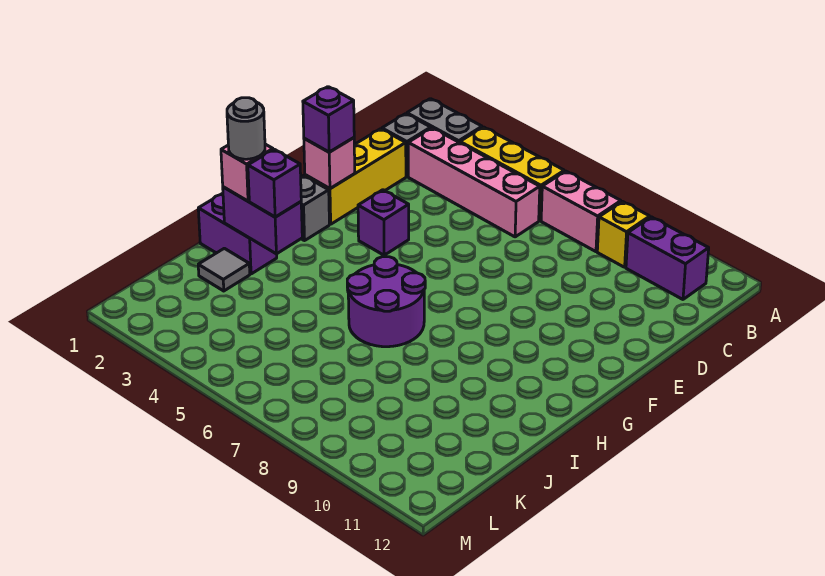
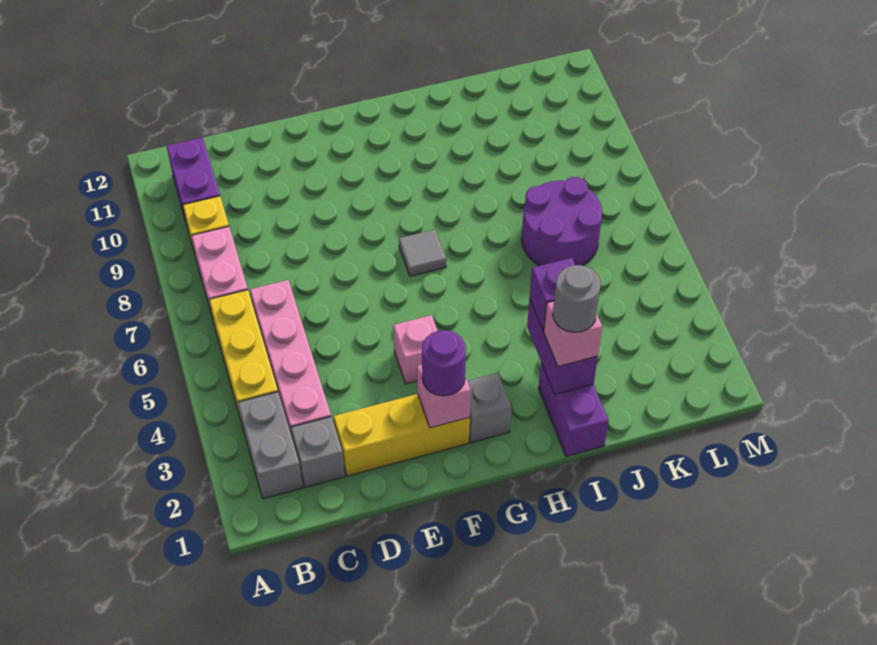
purple brick F2 level 3 -> purple round brick F2 level 3
purple brick F4 level 1 -> pink brick F4 level 1
purple round brick H6:I7 level 1 -> purple round brick J6:K7 level 1
grey tile J2 level 1 -> grey tile G7 level 1

